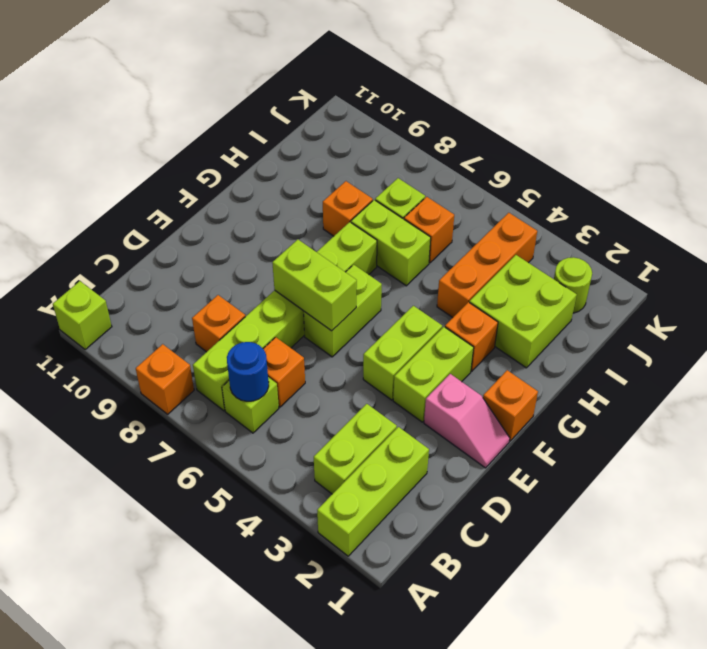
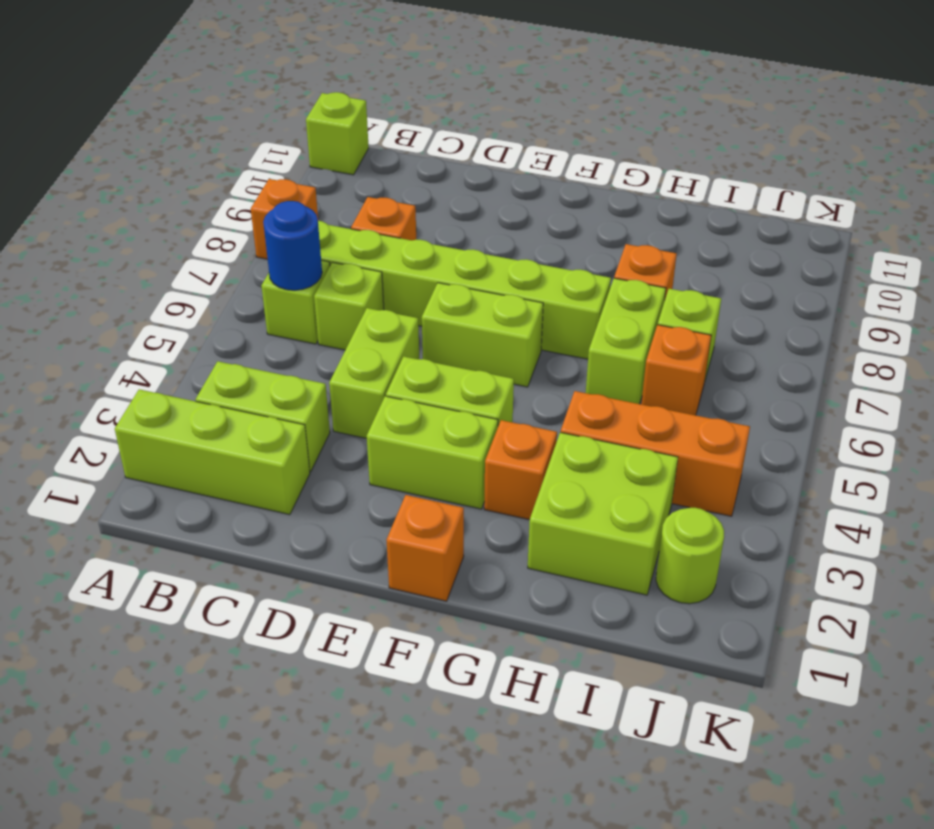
orange brick C6 level 1 -> lime brick C6 level 1
pink slope E1:E2 level 1 top 2 -> none
lime brick E6:E7 level 2 -> lime brick D4:D5 level 1

